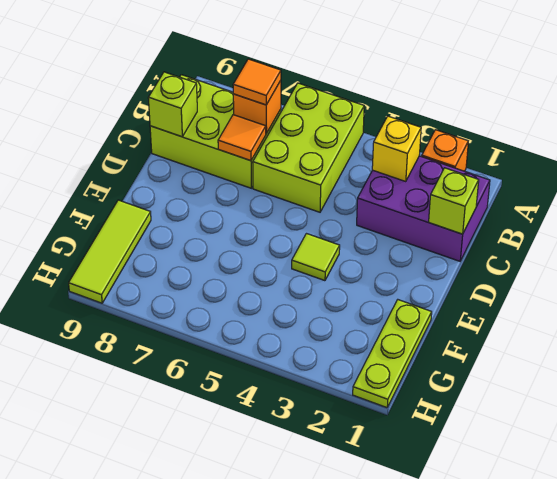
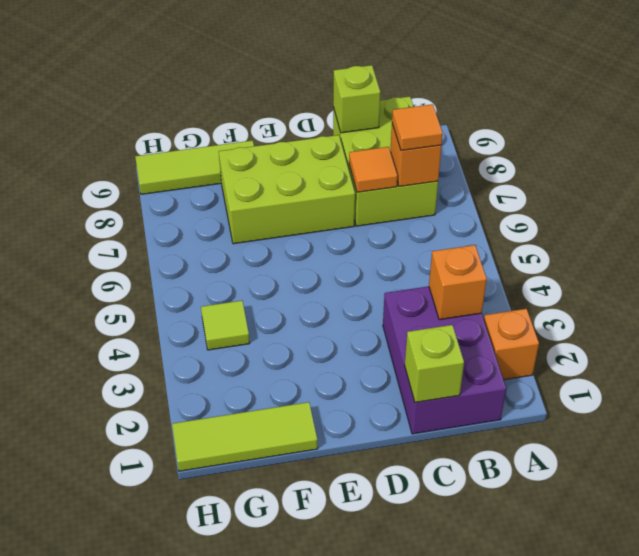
lime brick A5:C6 level 1 -> lime brick D7:F8 level 1
yellow brick B3 level 2 -> orange brick B3 level 2
lime tile E4 level 1 -> lime tile G4 level 1
lime plate F1:H1 level 1 -> lime tile F1:H1 level 1

